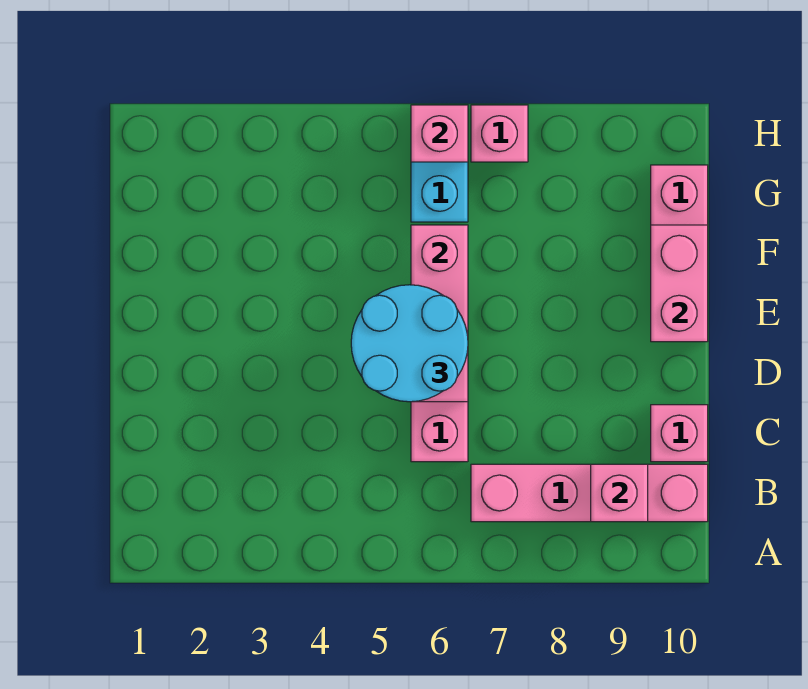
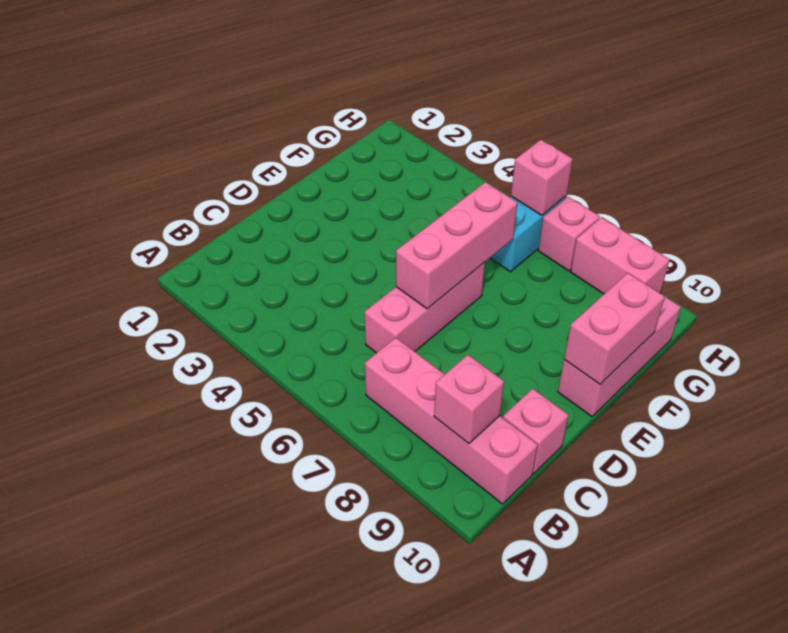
cyan round brick D5:E6 level 3 -> none
none -> pink brick H8:H9 level 1

